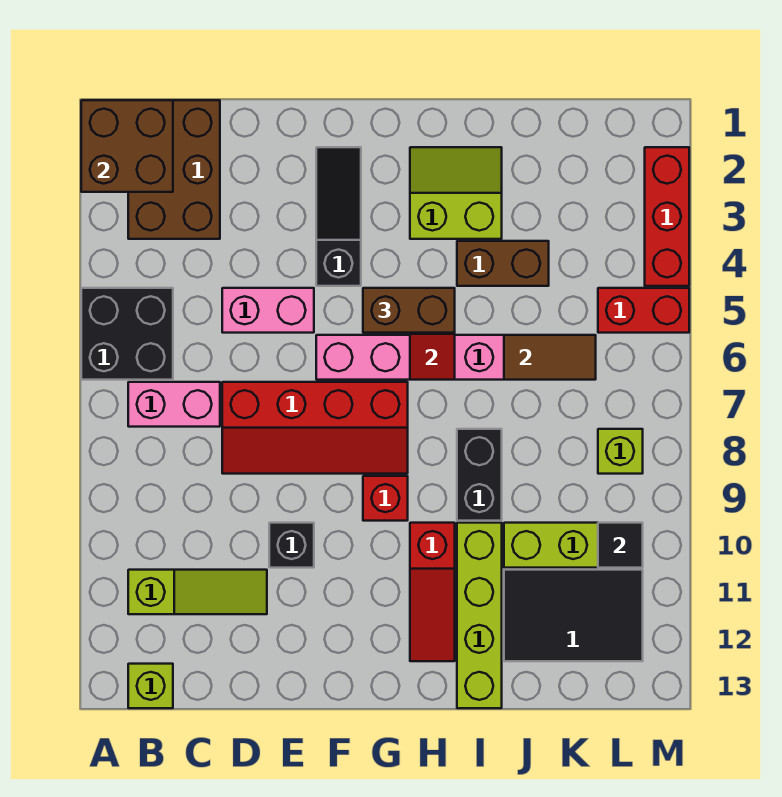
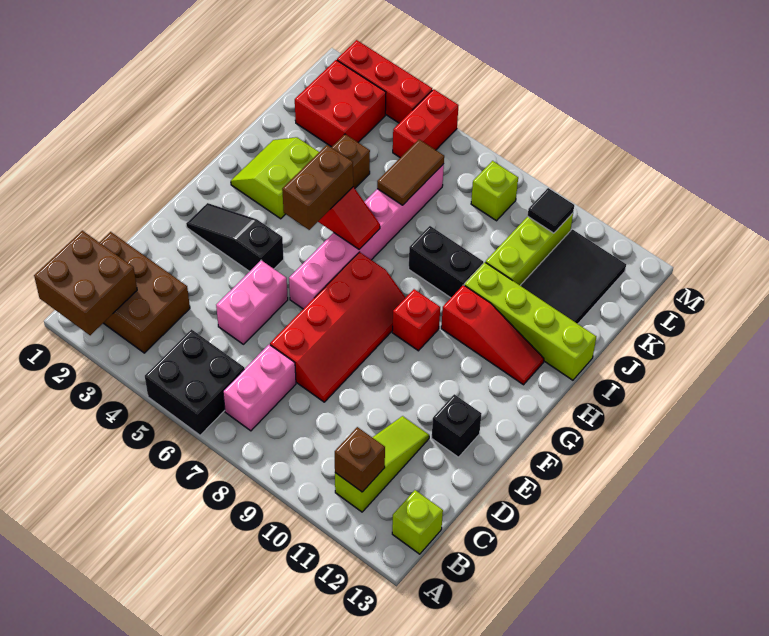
none -> brown brick B11 level 2
black brick E10 level 1 -> black brick E12 level 1
none -> red brick K2:L3 level 1

